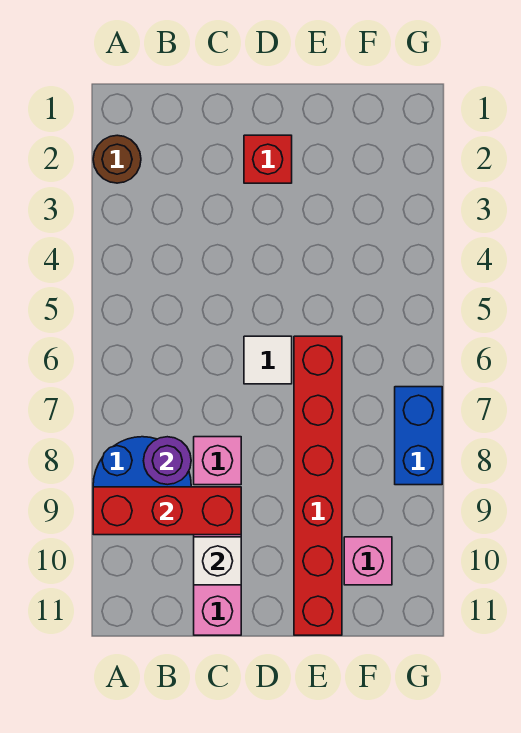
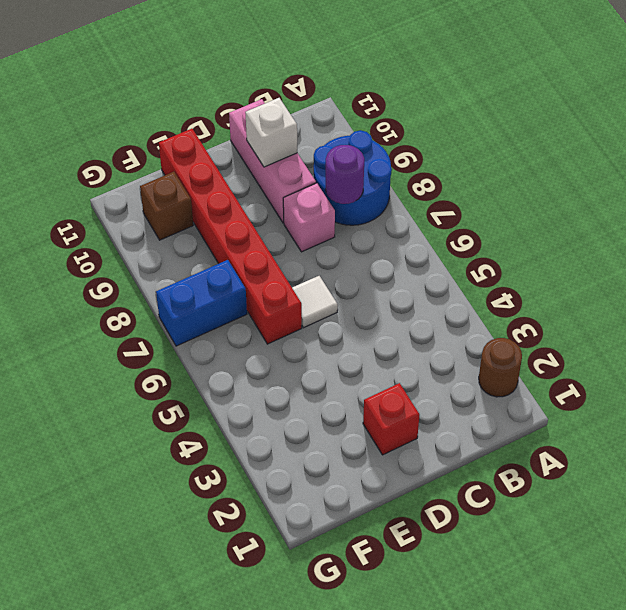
red brick A9:C9 level 2 -> none
pink brick F10 level 1 -> brown brick F10 level 1
blue brick G7:G8 level 1 -> blue brick F7:G7 level 1

